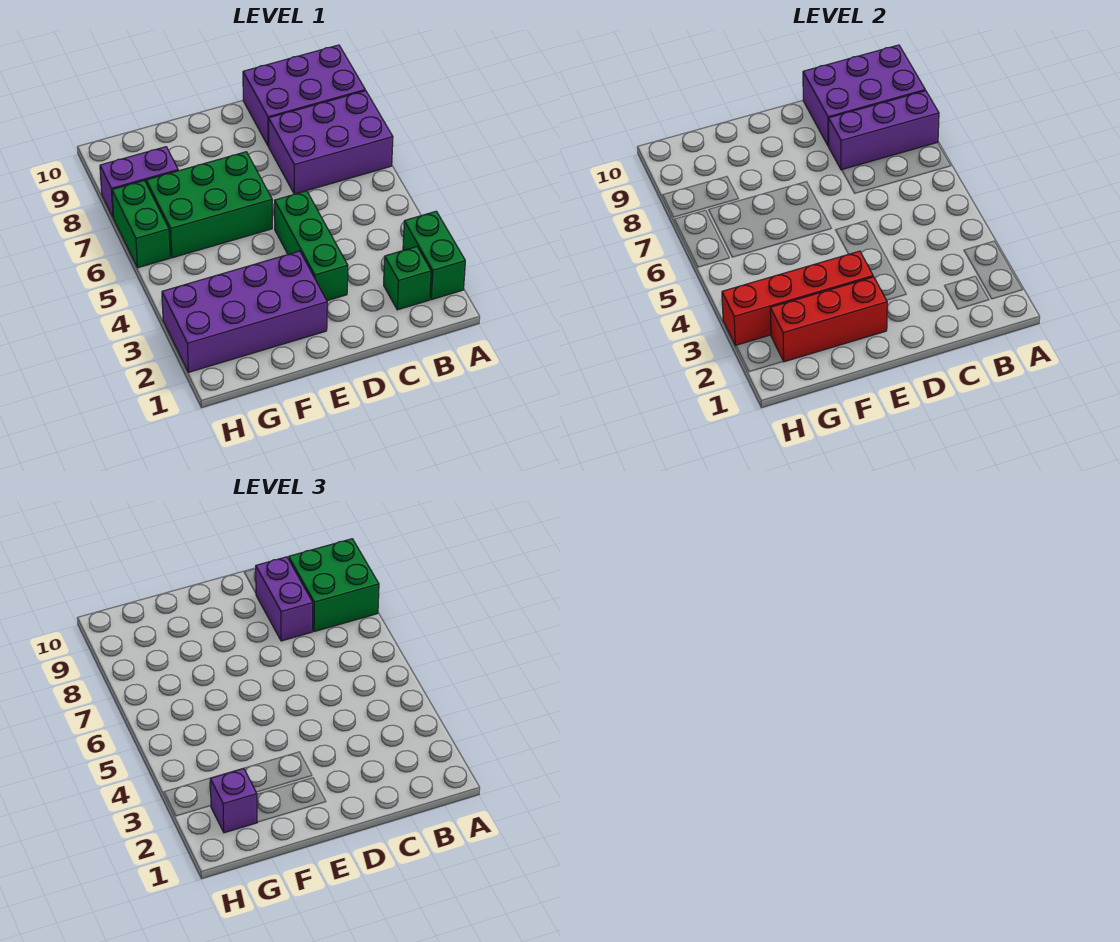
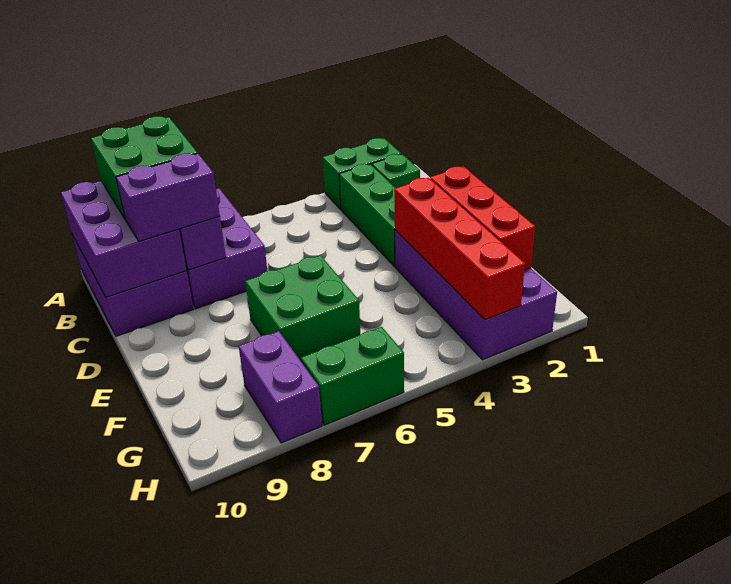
green brick D3:D5 level 1 -> green brick B3:D3 level 1
green brick E6:G7 level 1 -> green brick E6:F7 level 1
purple brick G2 level 3 -> none

